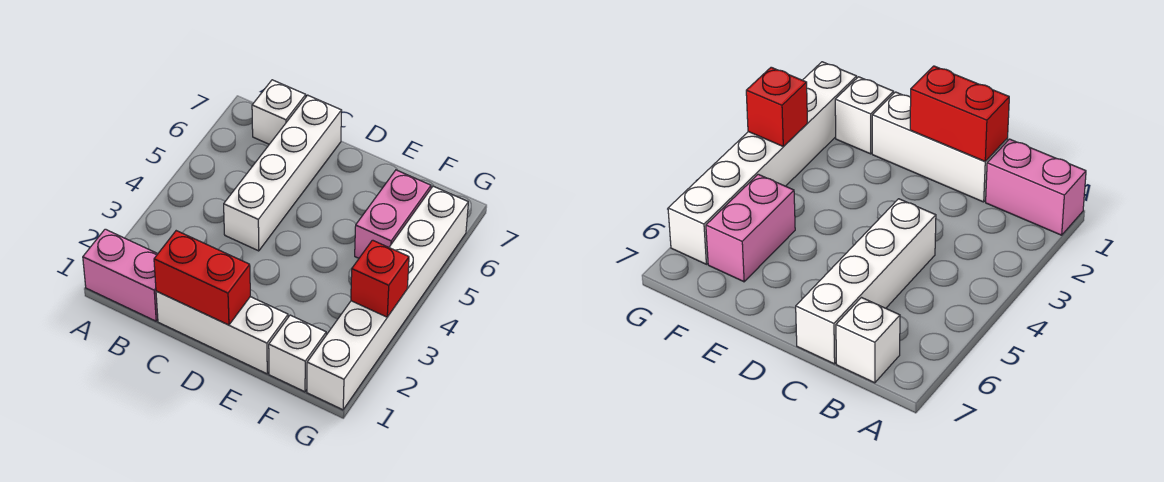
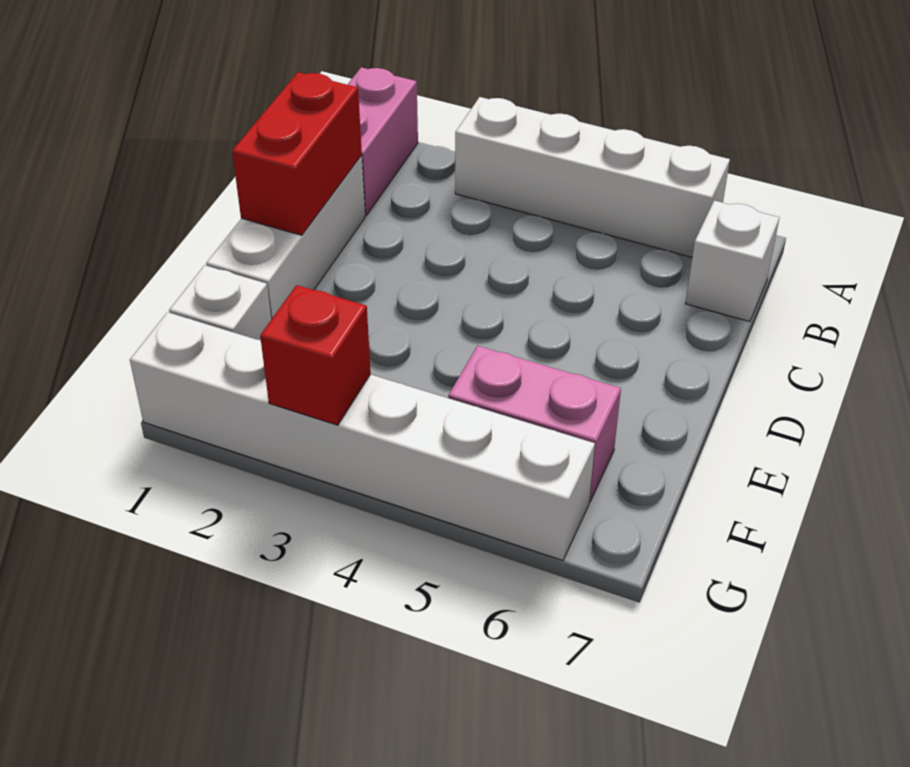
white brick C4:C7 level 1 -> white brick A3:A6 level 1

